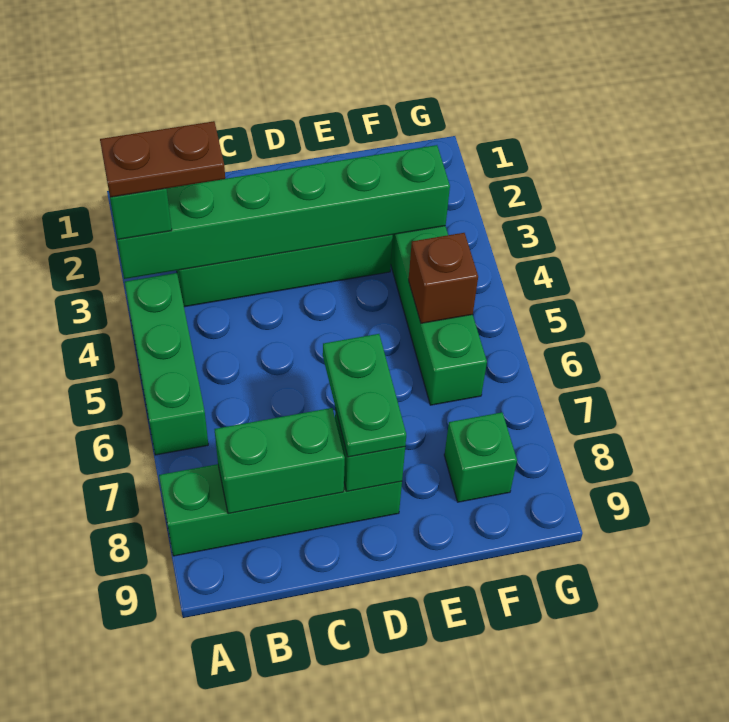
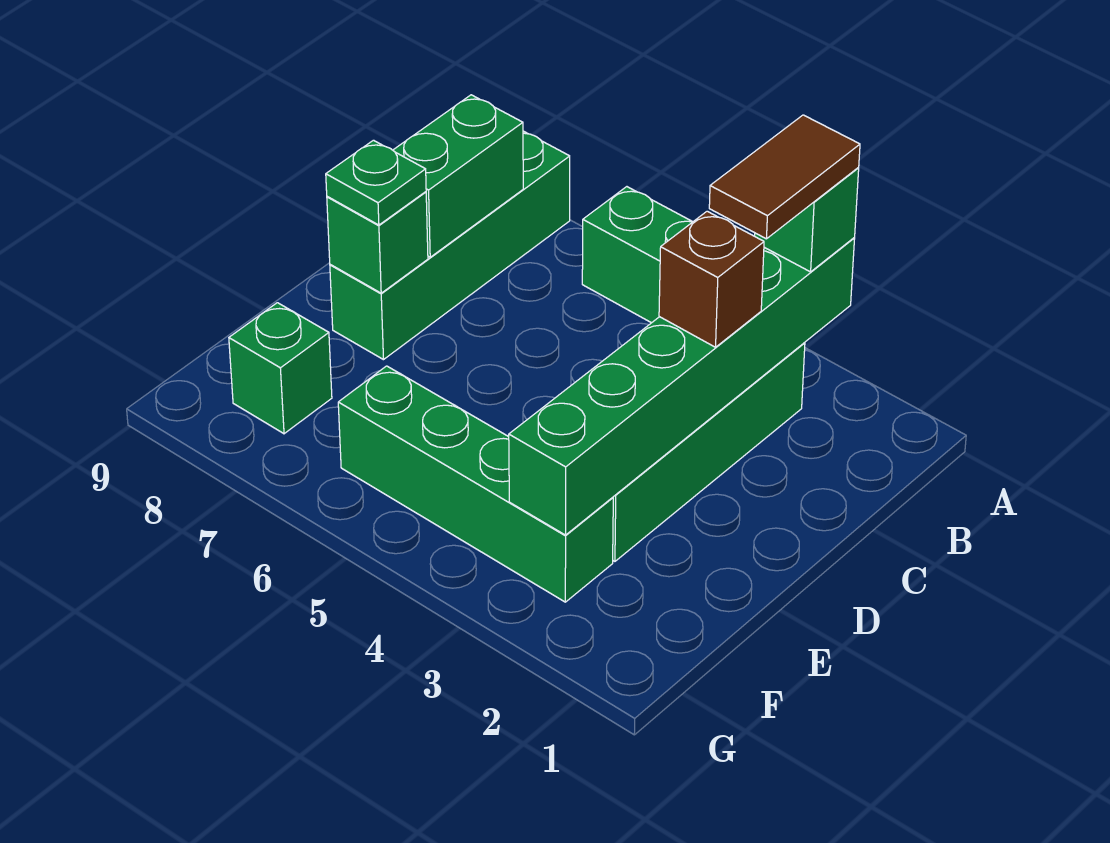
brown plate A3:B3 level 4 -> brown tile A3:B3 level 4
green plate D7:D8 level 3 -> green plate D8 level 3
brown brick F5 level 2 -> brown brick C3 level 3

